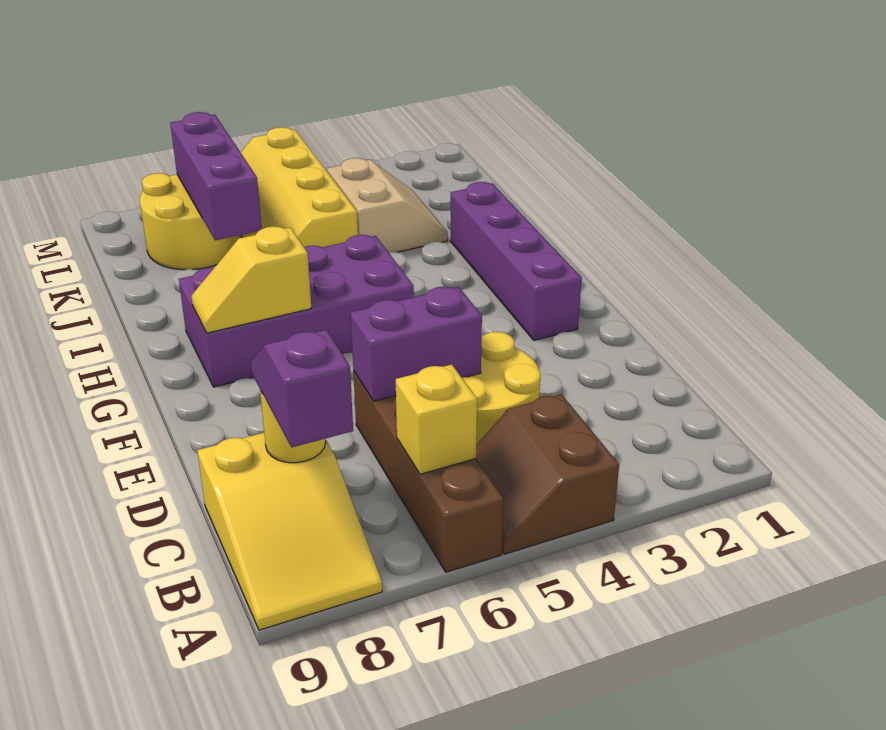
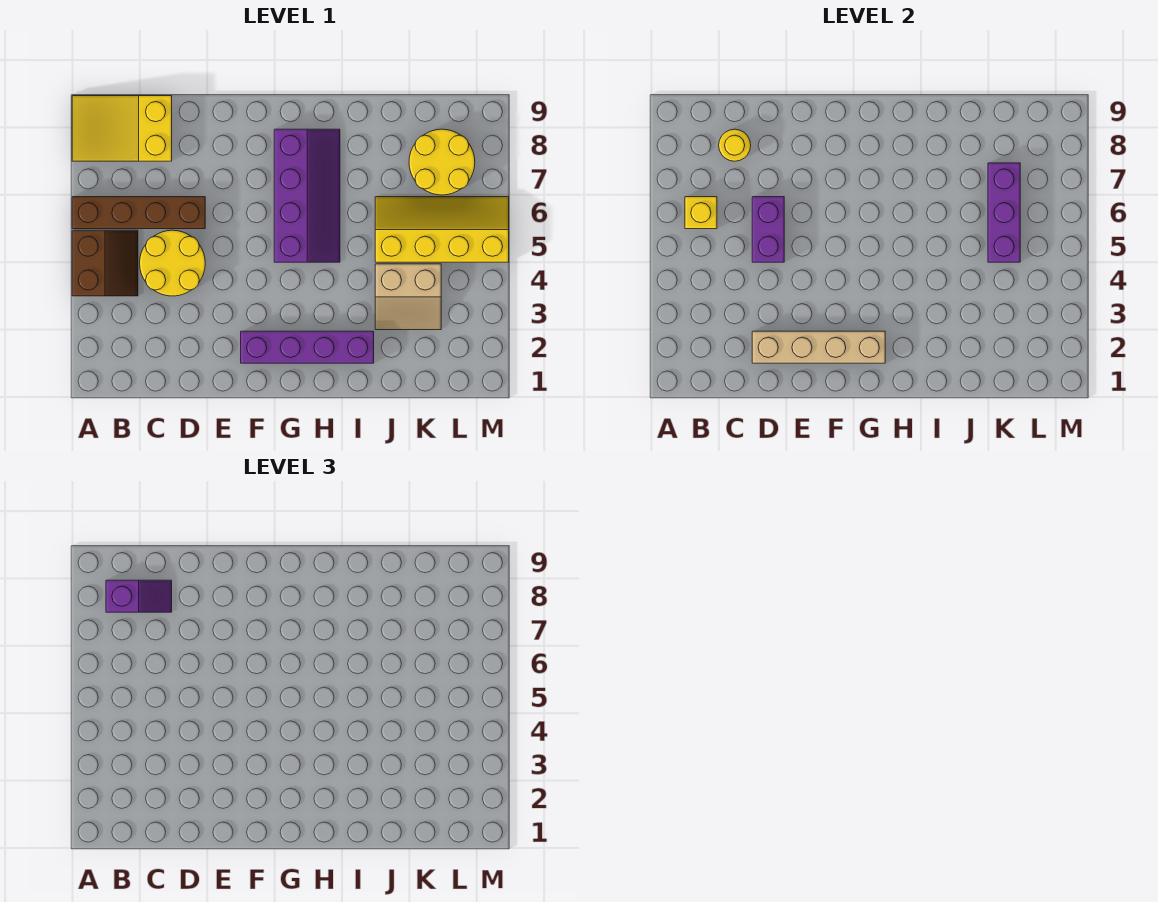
brown slope A4:B5 level 1 top 4 -> brown slope A4:B5 level 1 top A
none -> tan brick D2:G2 level 2
purple brick G5:H8 level 1 -> purple slope G5:H8 level 1 top G
yellow slope G7:G8 level 2 top 7 -> none
purple brick J7:L7 level 2 -> purple brick K5:K7 level 2

